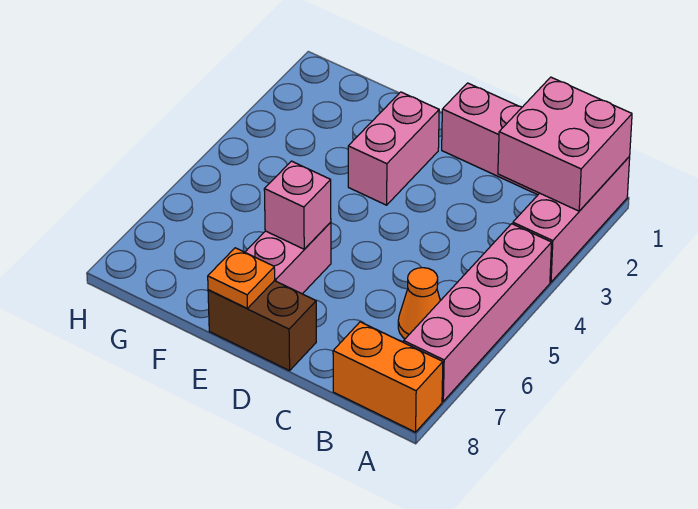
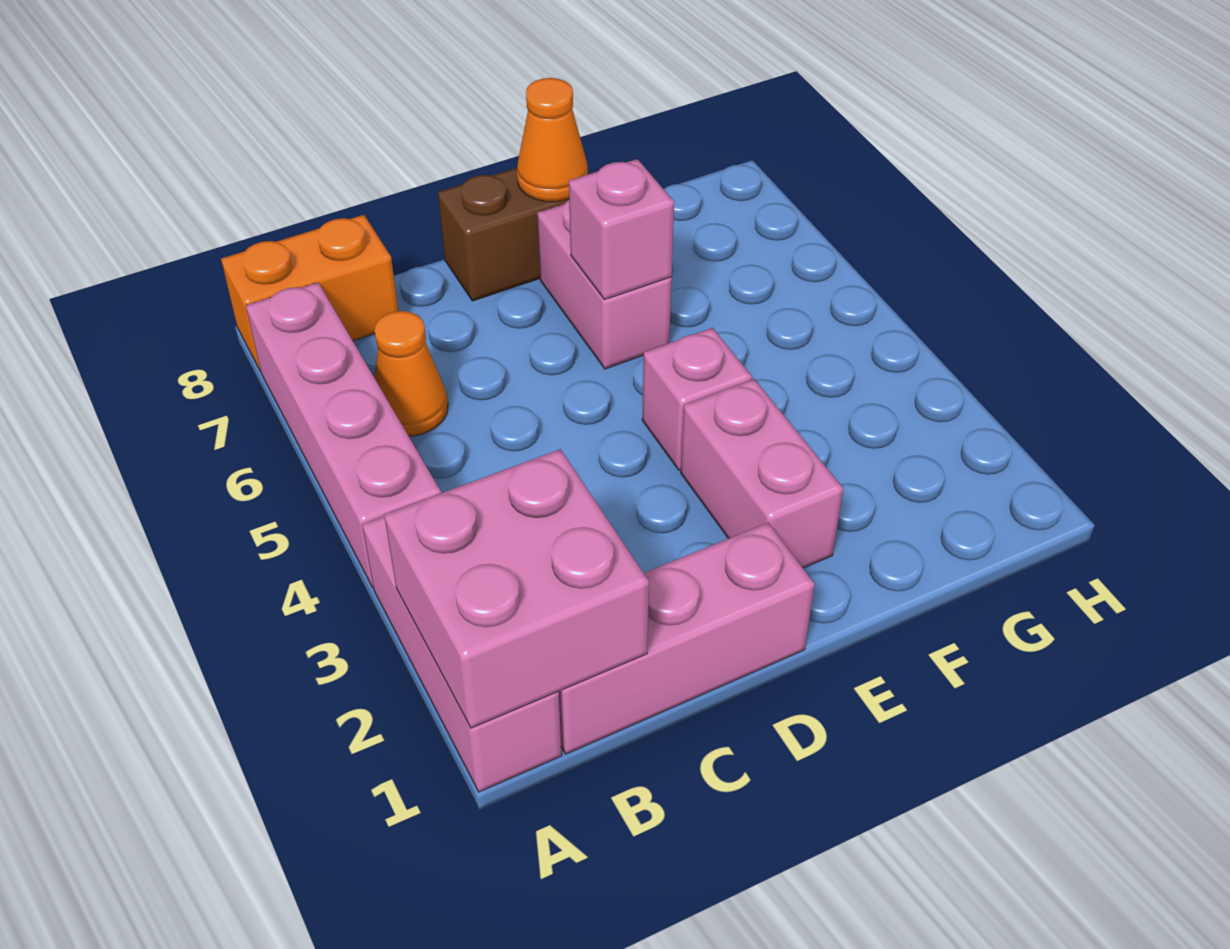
none -> pink brick E4 level 1
orange plate E8 level 2 -> orange cone E8 level 2

